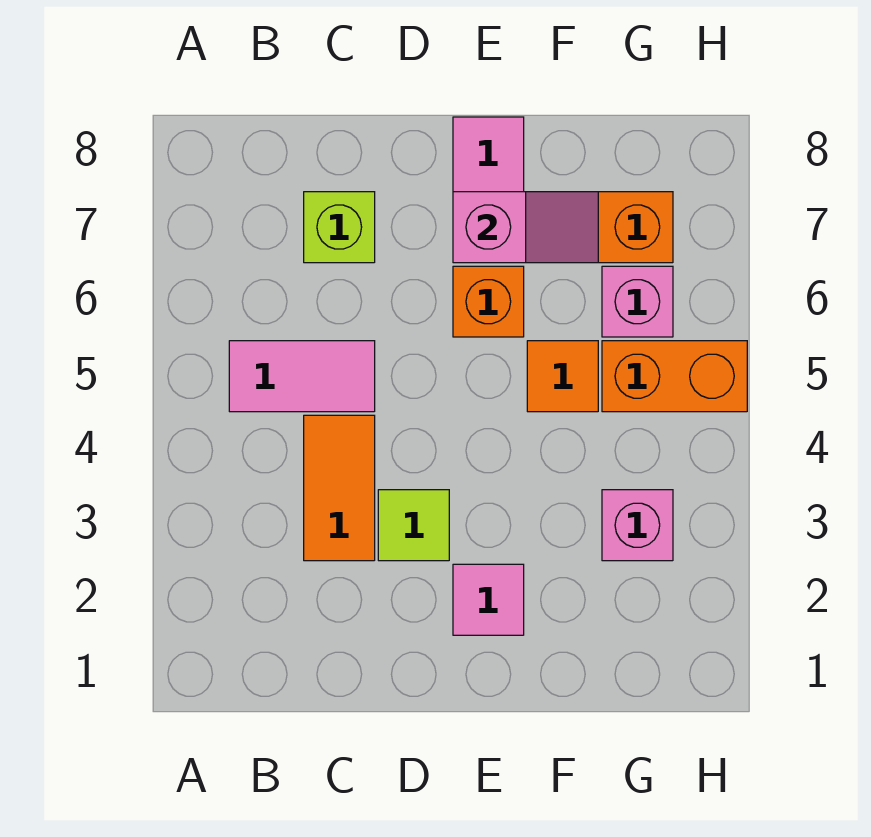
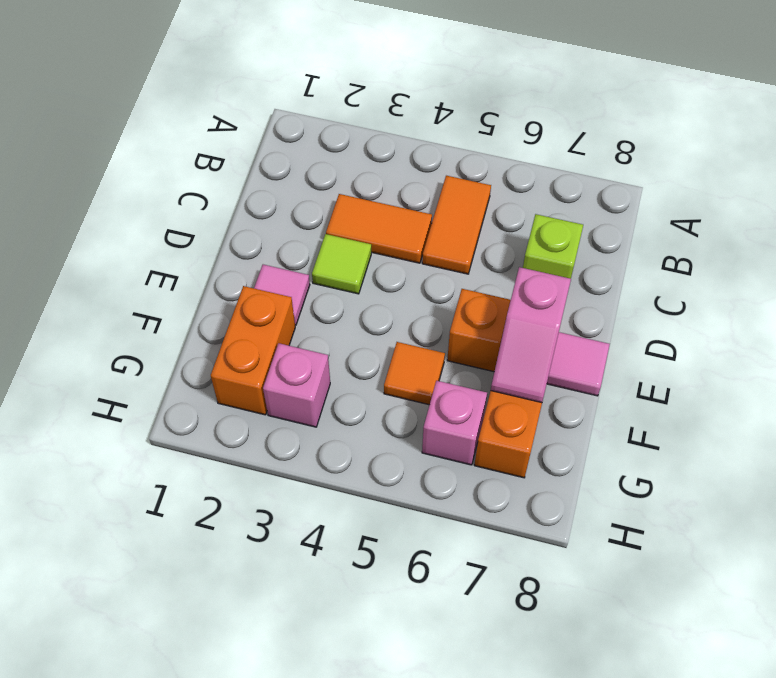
pink tile B5:C5 level 1 -> orange tile B5:C5 level 1
orange brick G5:H5 level 1 -> orange brick F2:G2 level 1

